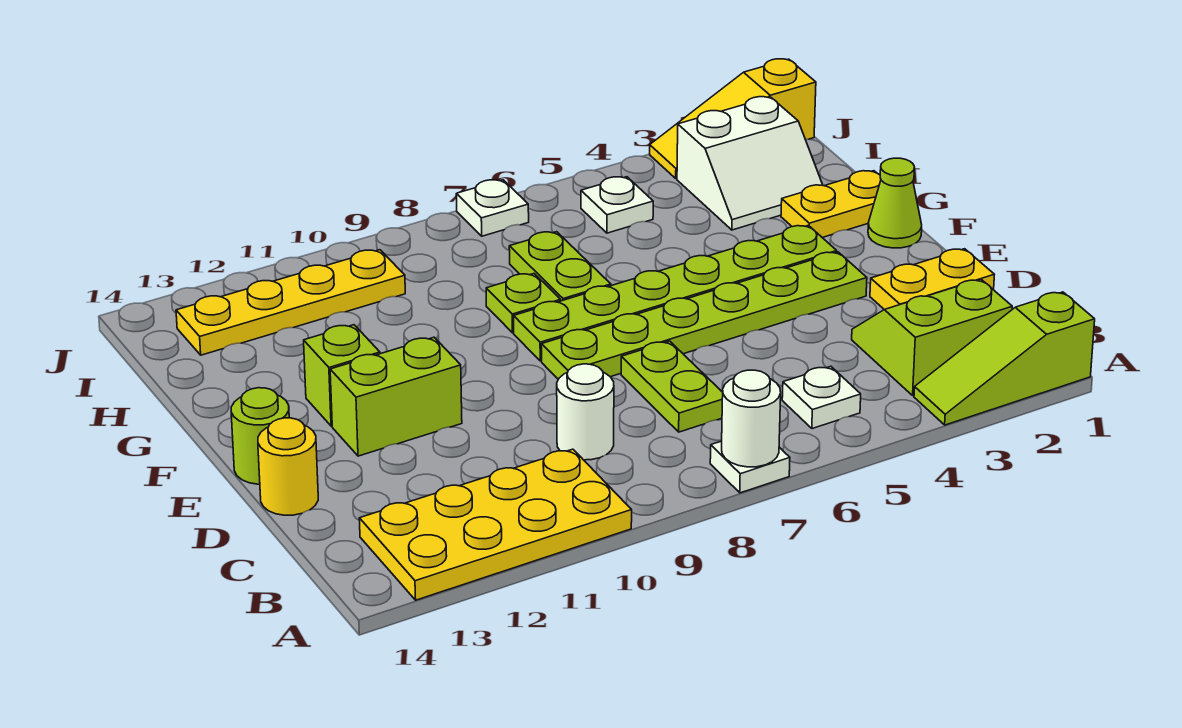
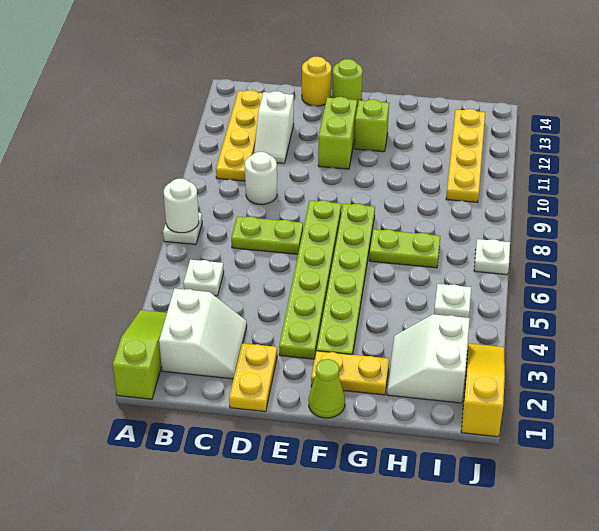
yellow plate A10:B13 level 1 -> yellow plate B10:B13 level 1
lime slope B2:C3 level 1 top B -> white slope B2:C3 level 1 top B
none -> white slope C11:C12 level 1 top 12
yellow plate G1:G2 level 1 -> yellow plate F2:G2 level 1
lime plate G8 level 1 -> none

